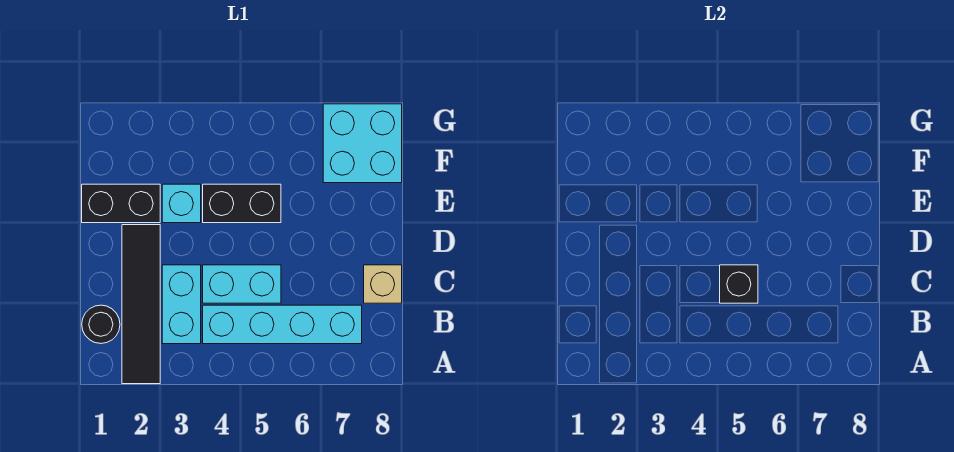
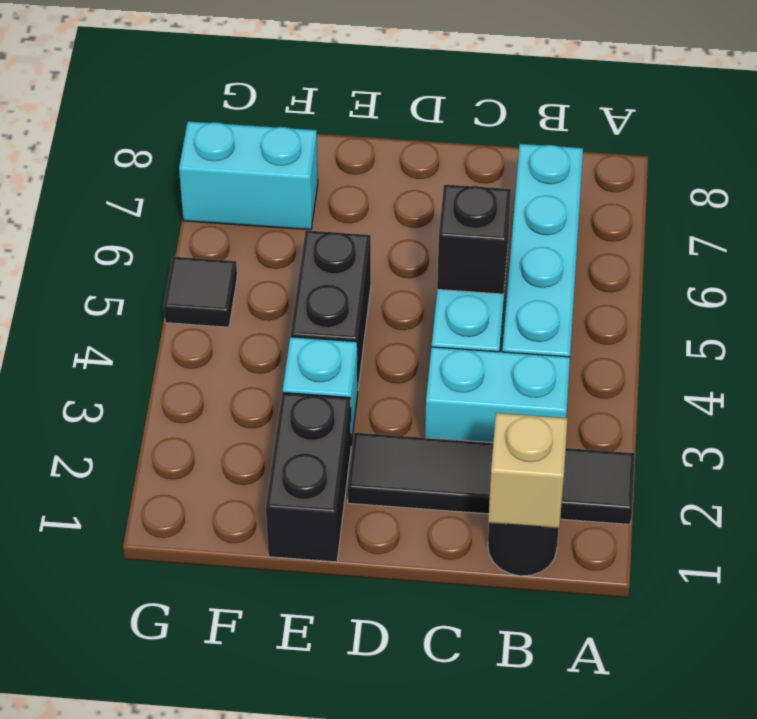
tan brick C8 level 1 -> tan brick B1 level 2
cyan brick F7:G8 level 1 -> cyan brick F7:G7 level 1
none -> black tile G5 level 1

